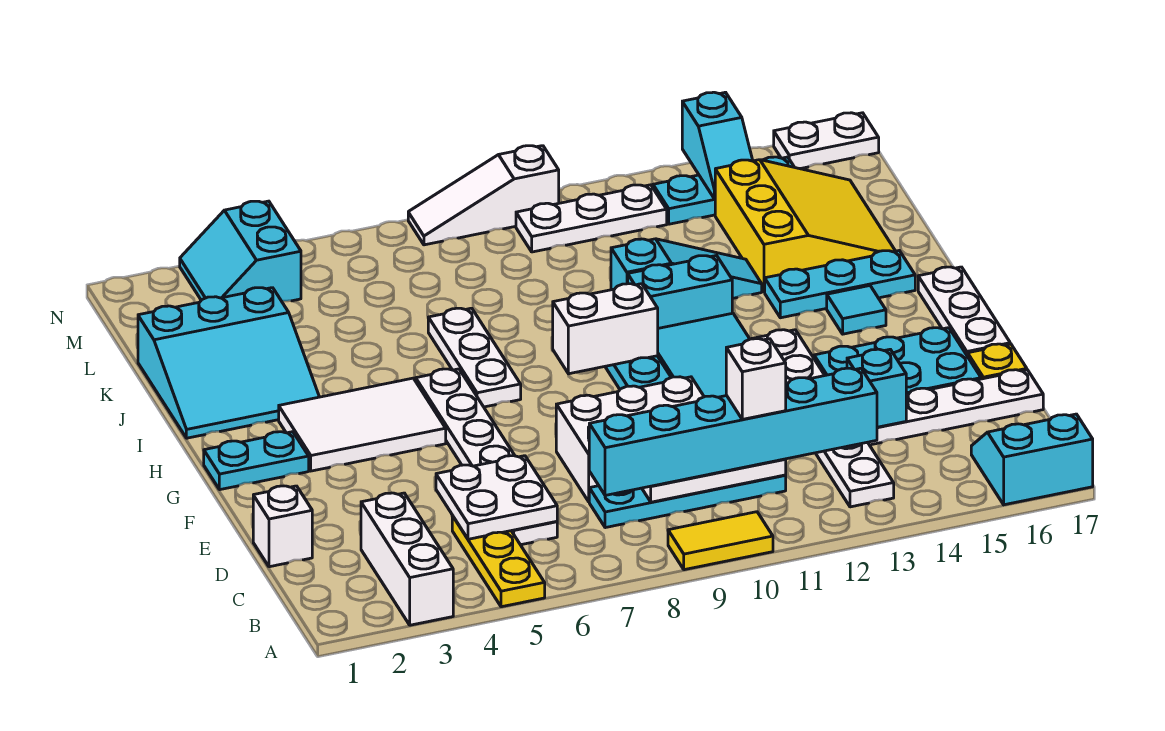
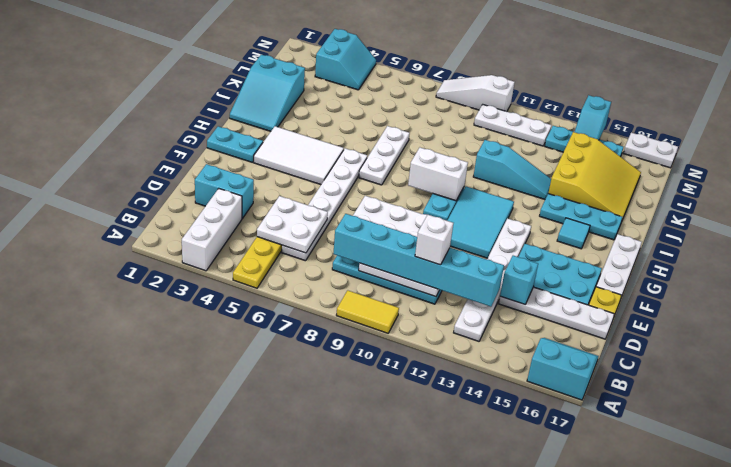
white brick D1 level 1 -> none
cyan slope I1:K3 level 1 top K -> cyan slope I1:K2 level 1 top K
cyan brick I11:I12 level 1 -> cyan brick D2:D3 level 1
cyan slope M3:N4 level 1 top 4 -> cyan slope M3:N4 level 1 top 3

